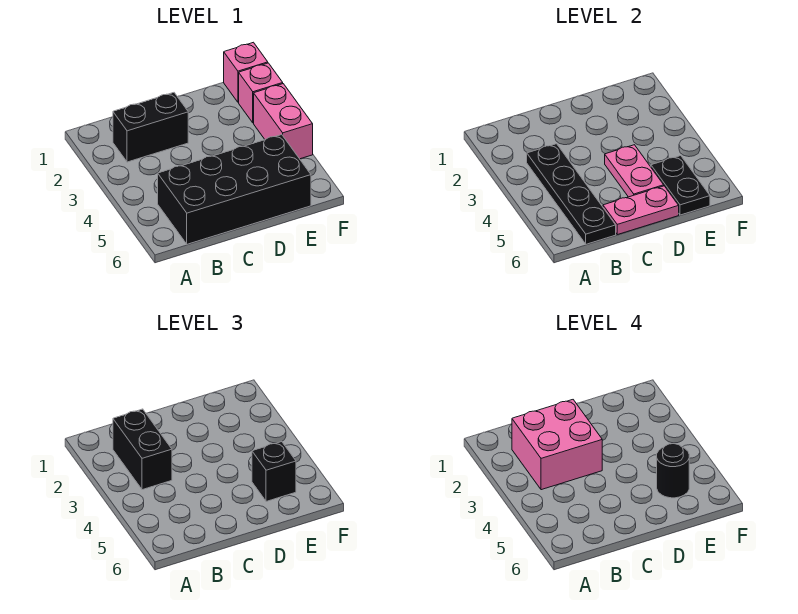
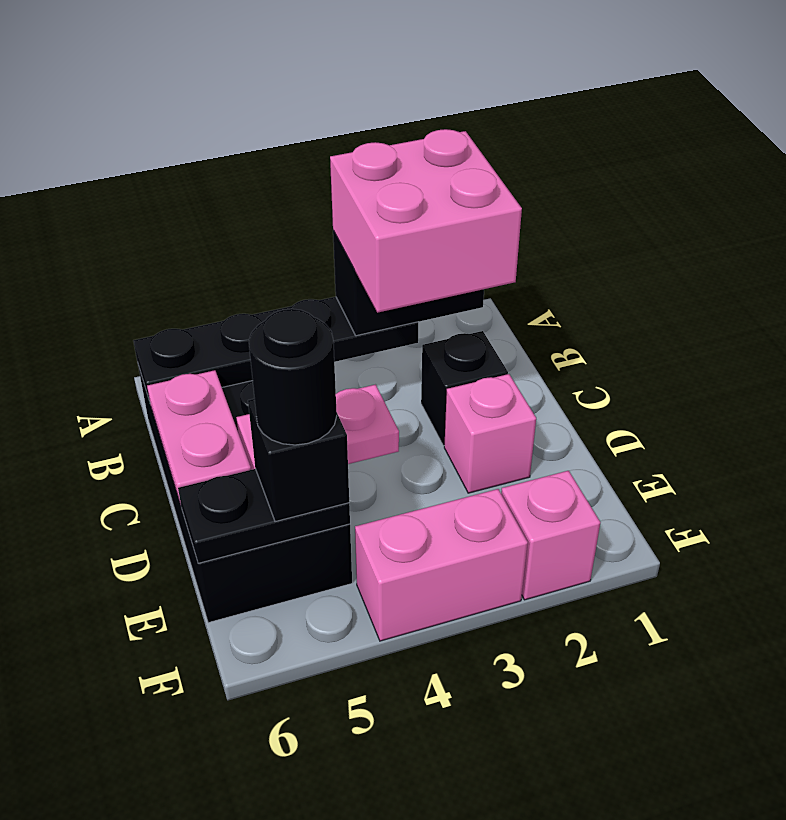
black brick B2:C2 level 1 -> black brick C2 level 1
pink brick F1 level 1 -> pink brick D2 level 1

